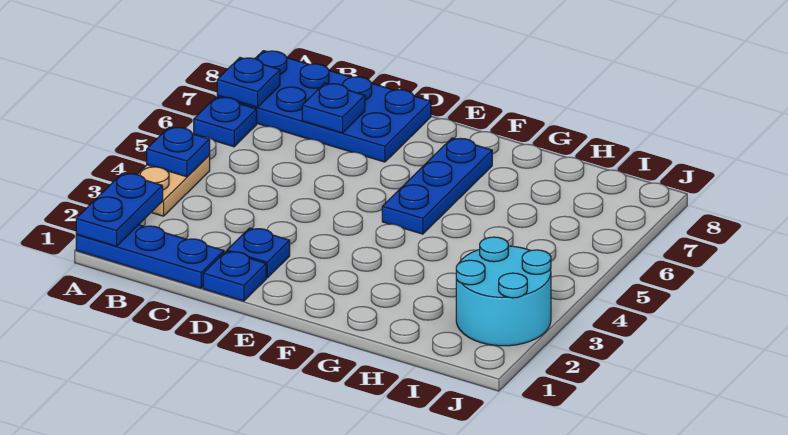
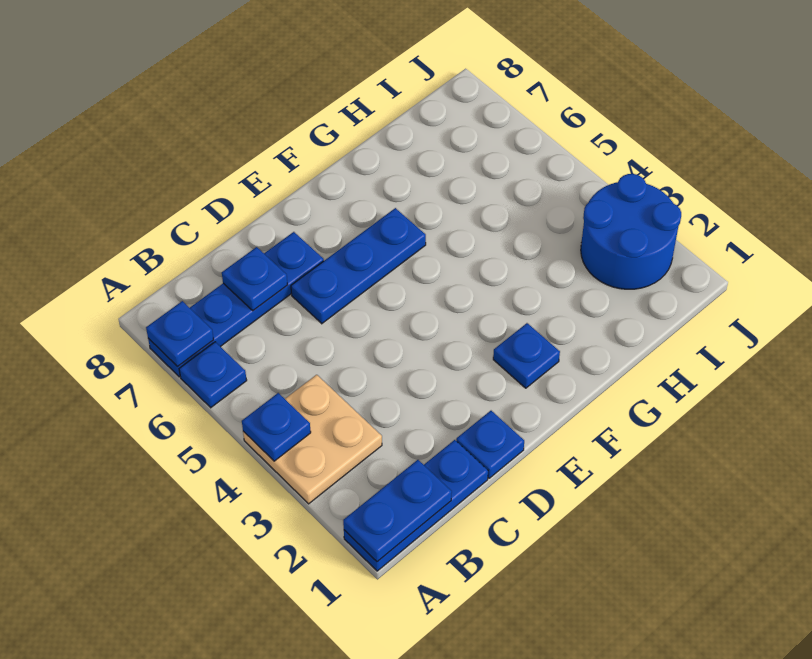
blue plate A1:A2 level 2 -> blue plate A1:B1 level 2
tan plate A3:A4 level 1 -> tan plate A3:B4 level 1
blue plate A7:D8 level 1 -> blue plate A7:D7 level 1
blue plate D2 level 1 -> blue plate F2 level 1
blue plate F5:F7 level 1 -> blue plate D6:F6 level 1
cyan round brick I2:J3 level 1 -> blue round brick I2:J3 level 1

